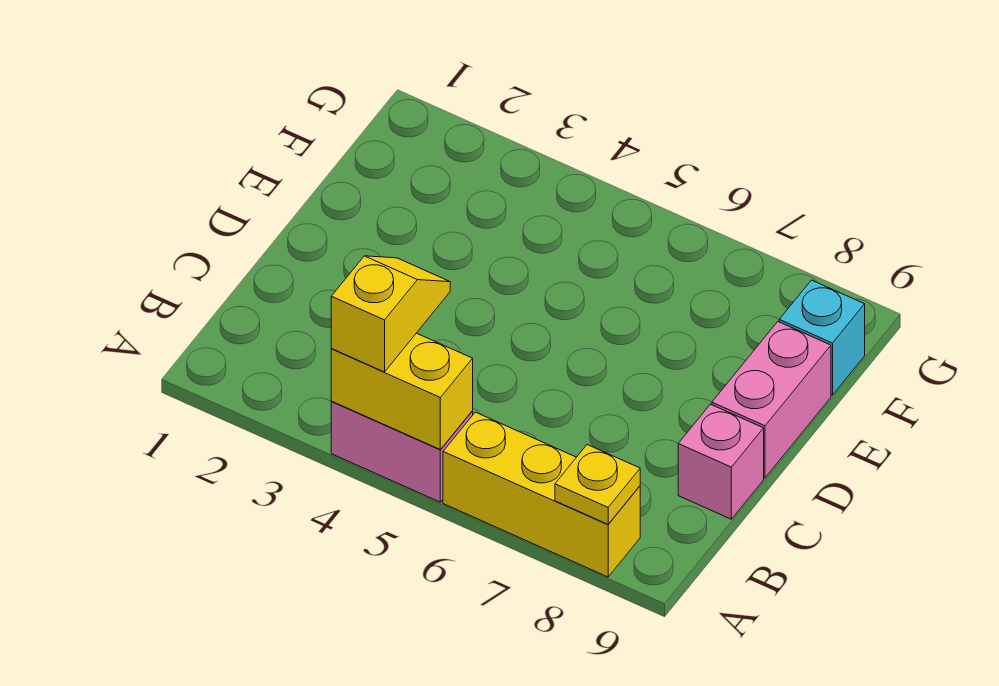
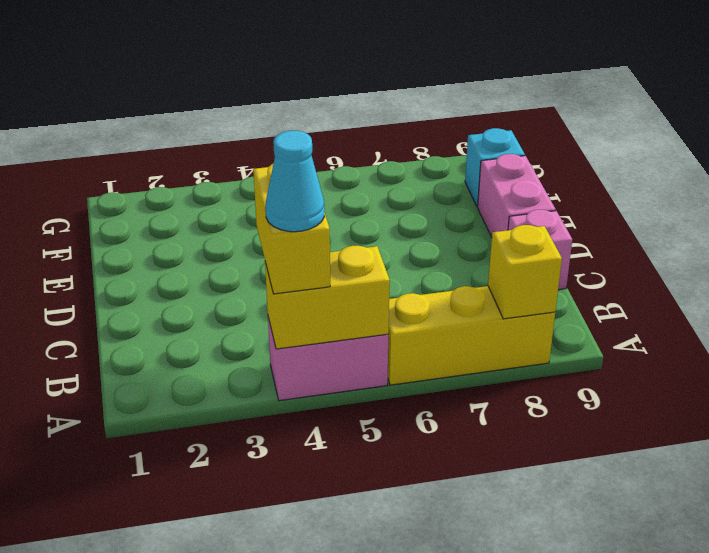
yellow slope A4:B4 level 3 top A -> yellow brick A4:B4 level 3
none -> cyan cone A4 level 4
yellow plate A8 level 2 -> yellow brick A8 level 2

